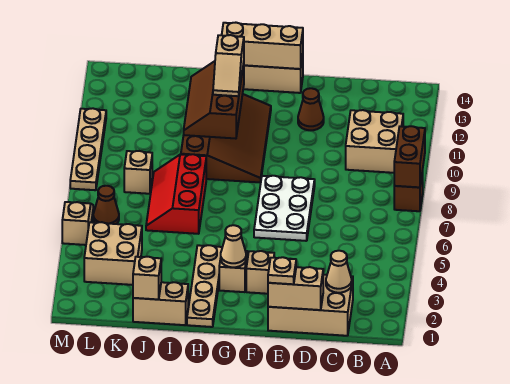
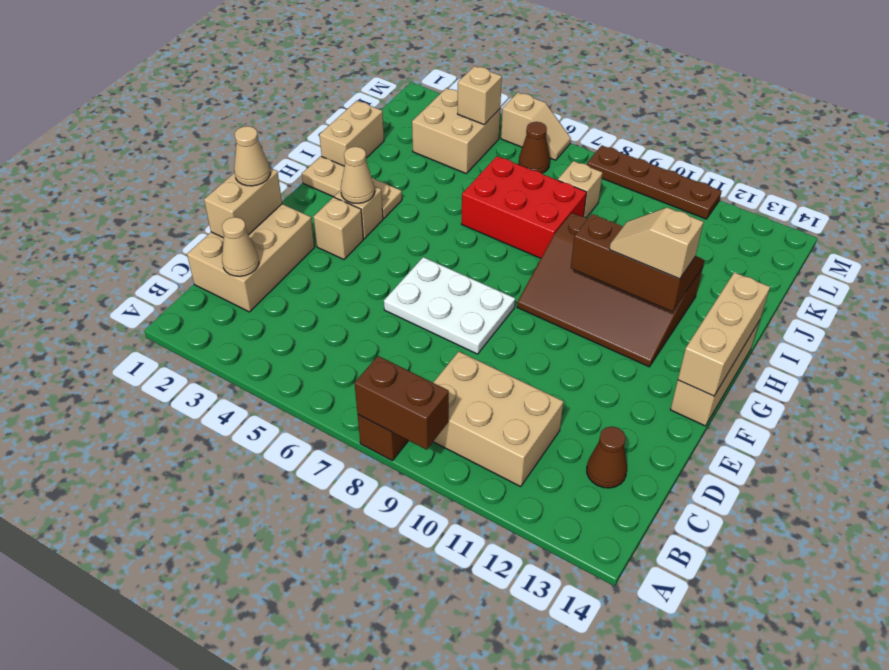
tan brick B10:C11 level 1 -> tan brick B9:C11 level 1
tan plate E1 level 3 -> tan cone E1 level 3
brown cone E12 level 1 -> brown cone C13 level 1
tan plate H1:H4 level 1 -> tan plate H1:H3 level 1
red slope I6:J8 level 1 top I -> red brick I6:J8 level 1
tan brick J1 level 2 -> tan brick L4 level 2
tan plate M8:M11 level 1 -> brown plate M8:M11 level 1

